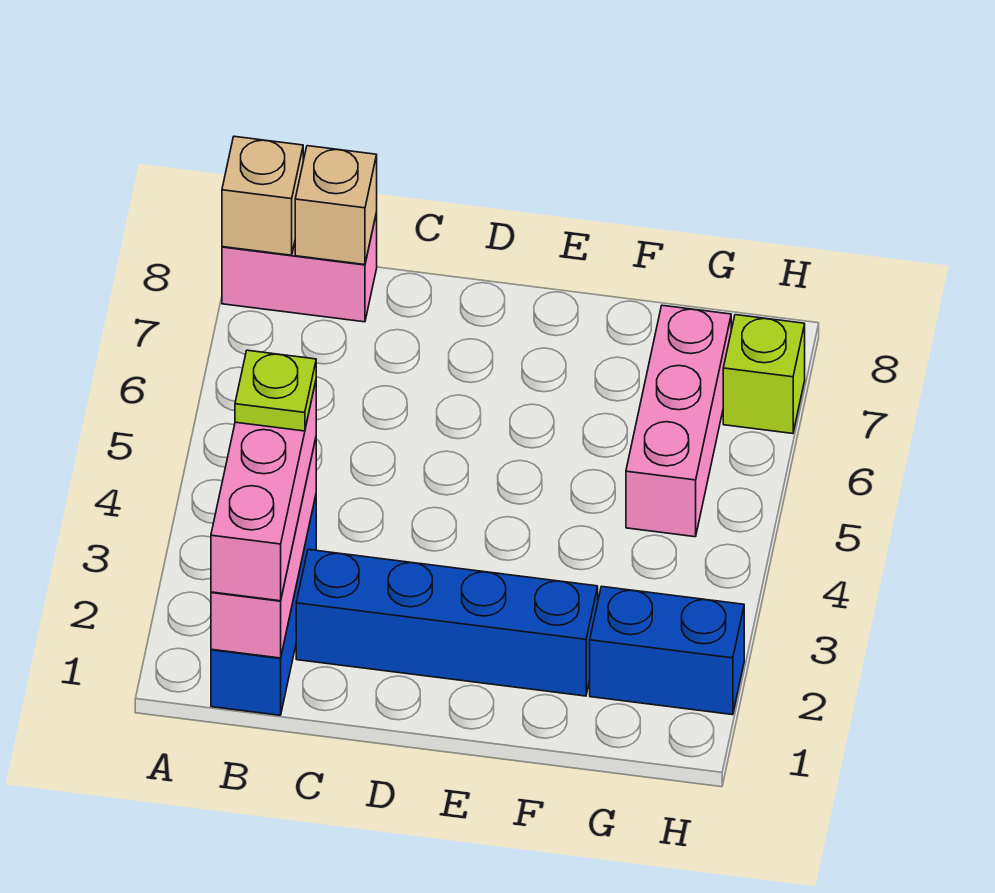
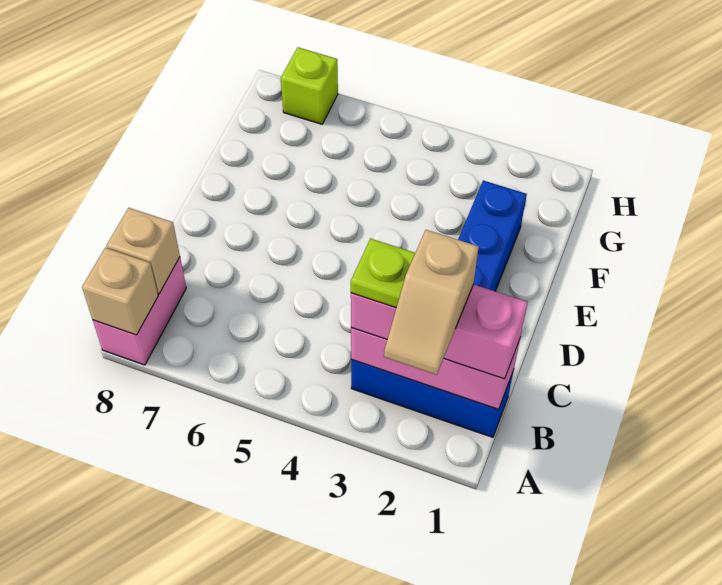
none -> tan slope A2:B2 level 4 top B
blue brick G2:H2 level 1 -> none
pink brick G5:G7 level 1 -> none

